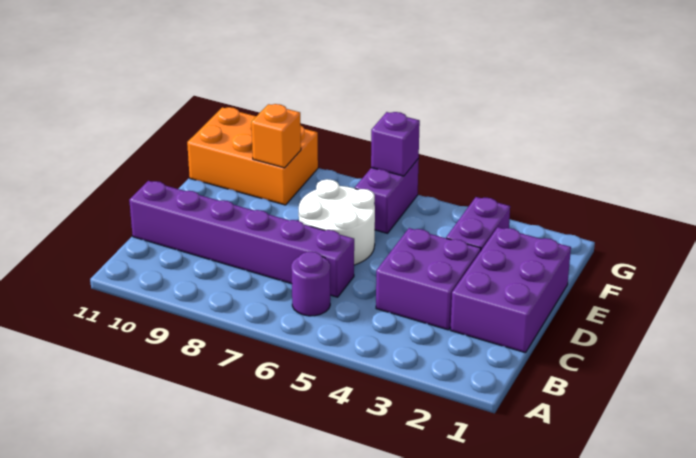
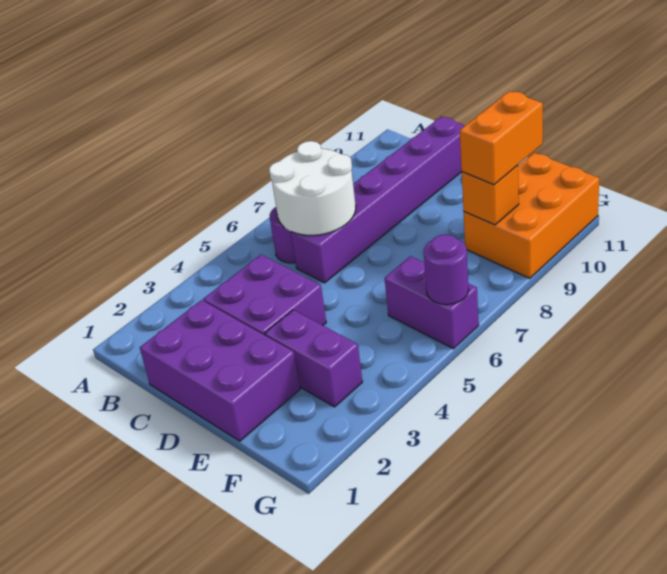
white round brick D6:E7 level 1 -> white round brick B6:C7 level 2
none -> orange brick F9:F10 level 3
purple brick G6 level 2 -> purple round brick G6 level 2

